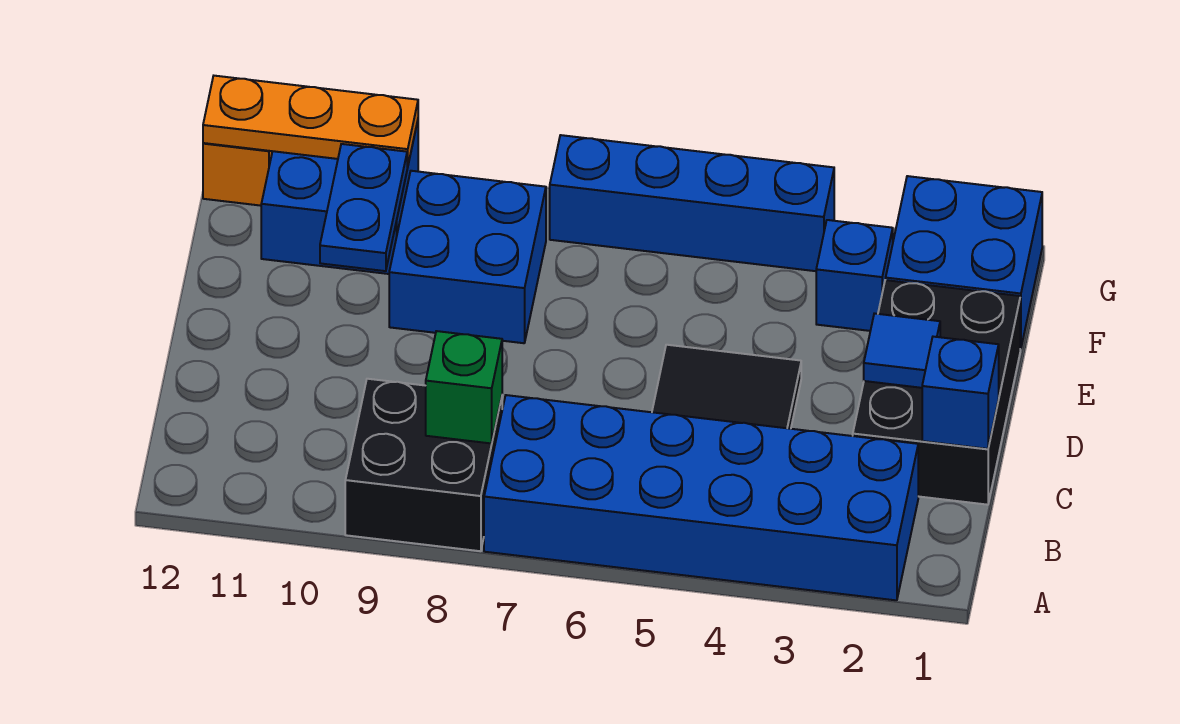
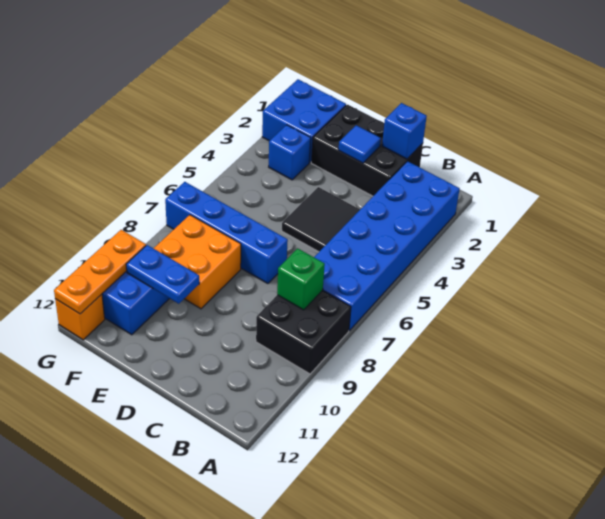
blue brick E8:F9 level 1 -> orange brick E8:F9 level 1
blue brick G4:G7 level 1 -> blue brick D7:G7 level 1

